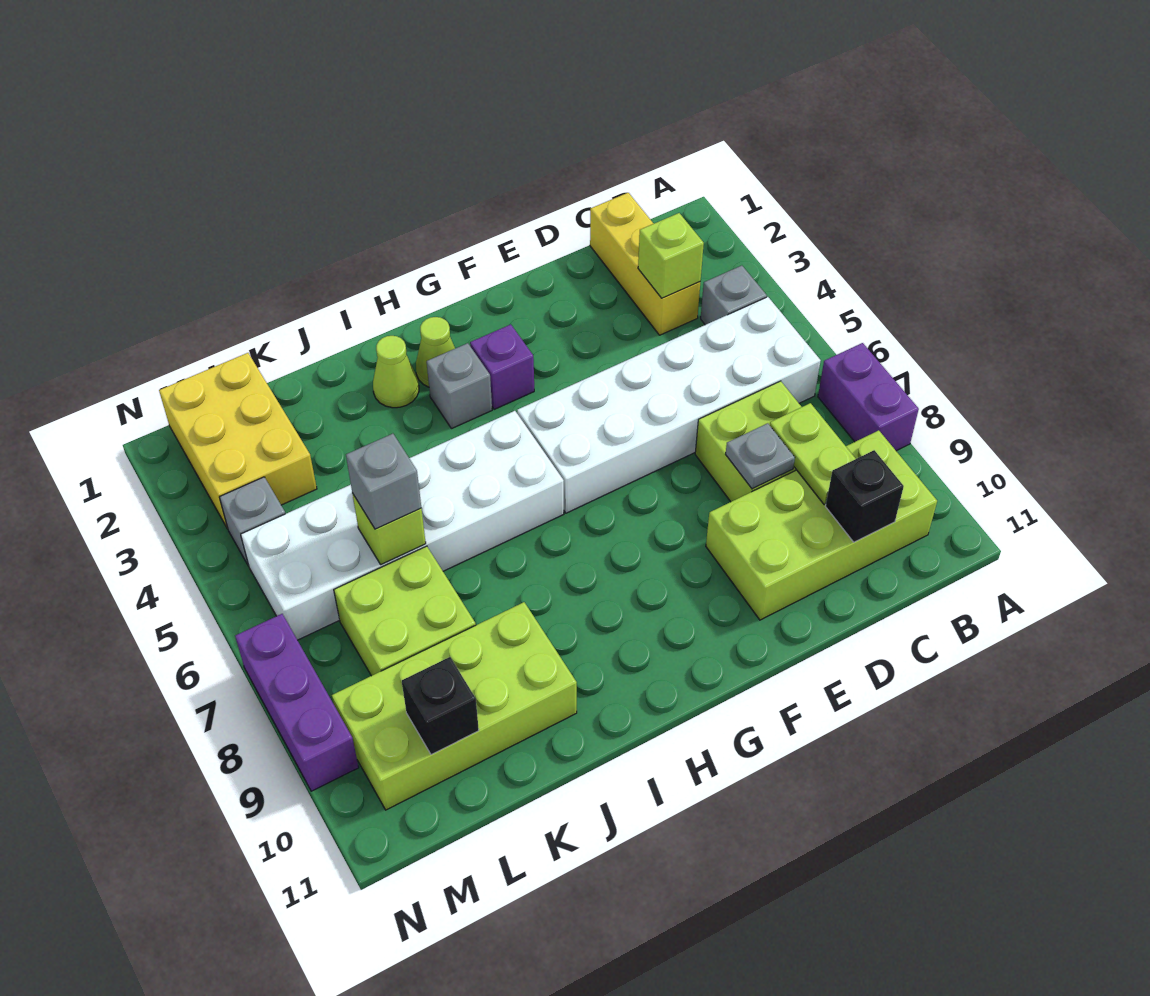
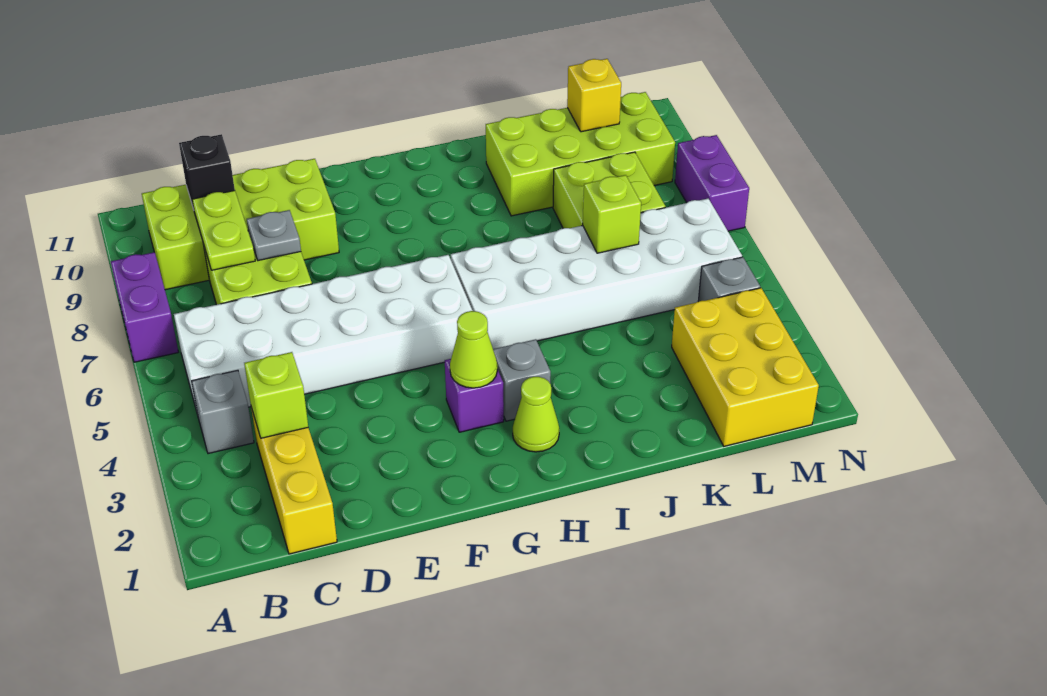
lime cone I2 level 1 -> lime cone G3 level 2
grey brick K6 level 3 -> none
black brick L10 level 2 -> yellow brick L10 level 2
purple brick N7:N9 level 1 -> purple brick N7:N8 level 1

